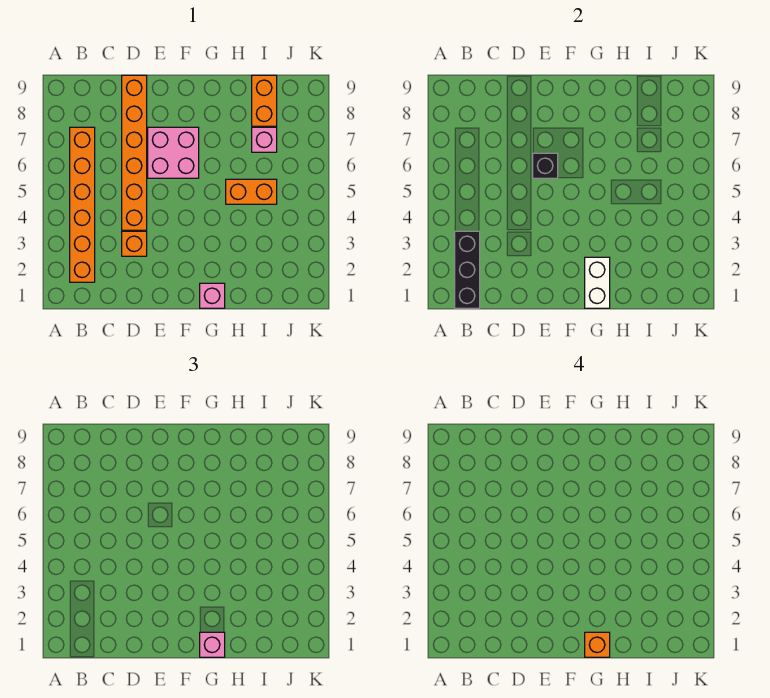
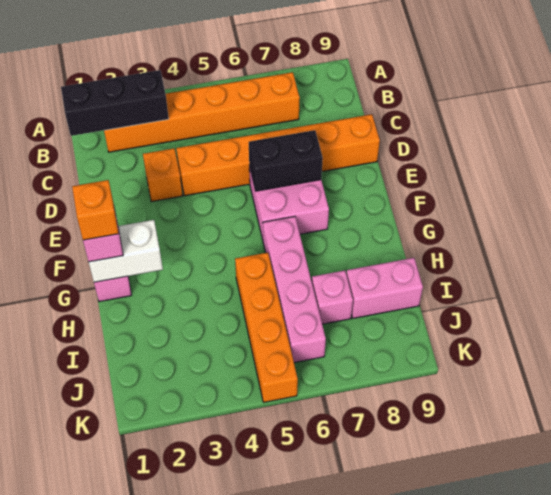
black brick E6 level 2 -> black brick E6:E7 level 2
none -> pink brick G6:J6 level 1
orange brick H5:I5 level 1 -> orange brick H5:K5 level 1
orange brick I8:I9 level 1 -> pink brick I8:I9 level 1

